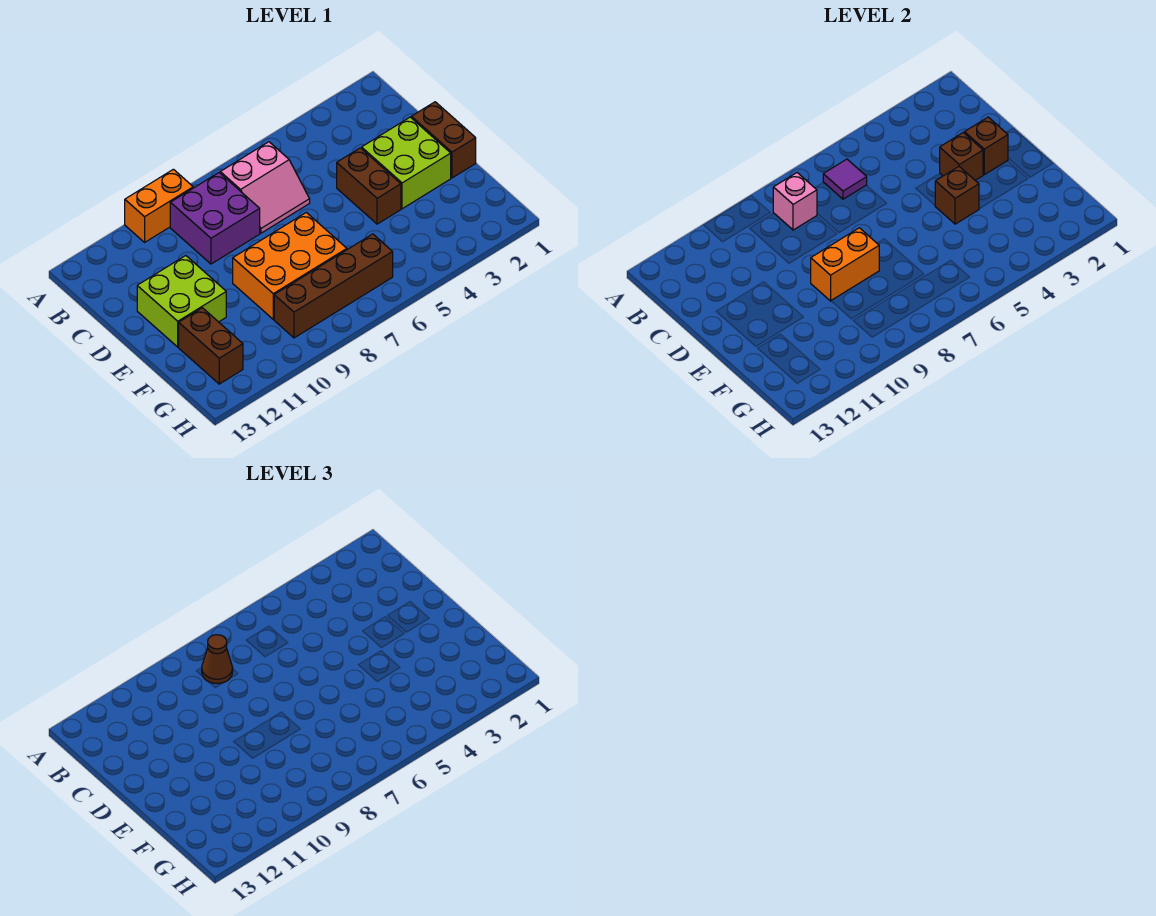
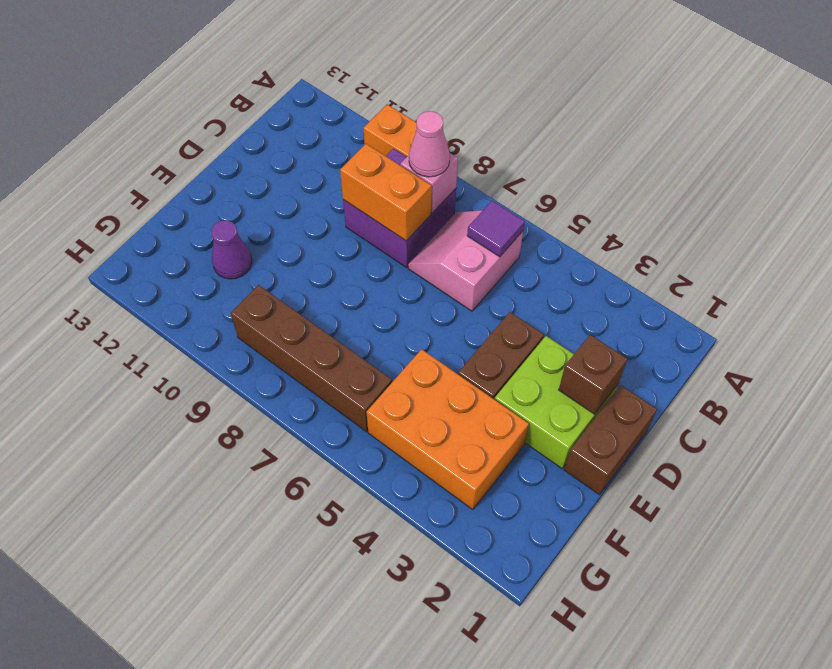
pink slope B6:C7 level 1 top B -> pink slope B6:C7 level 1 top 6
brown cone B8 level 3 -> pink cone B8 level 3
brown brick D3 level 2 -> none
lime brick D11:E12 level 1 -> none
brown brick E4 level 2 -> none
orange brick E7:F9 level 1 -> orange brick F3:G5 level 1
orange brick E8:E9 level 2 -> orange brick C8:C9 level 2
none -> purple cone F11 level 1
brown brick F12:G12 level 1 -> none

